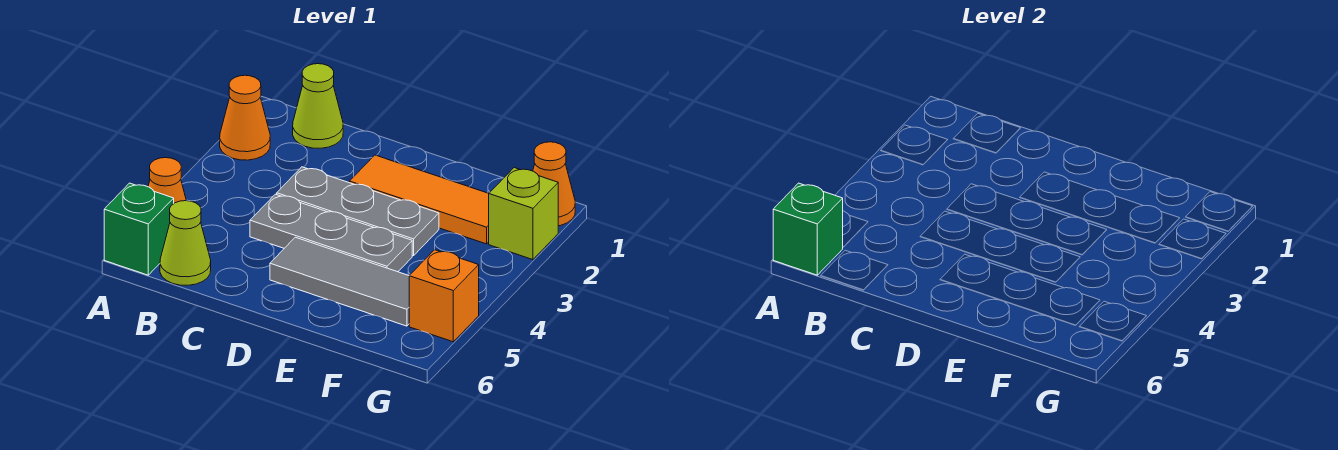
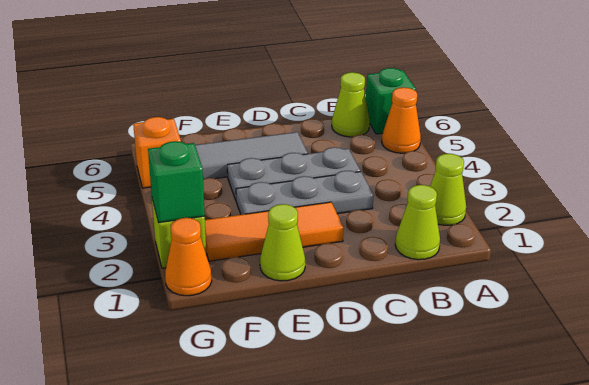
orange cone A2 level 1 -> lime cone A2 level 1
green brick A6 level 2 -> green brick G2 level 2
none -> lime cone E1 level 1

